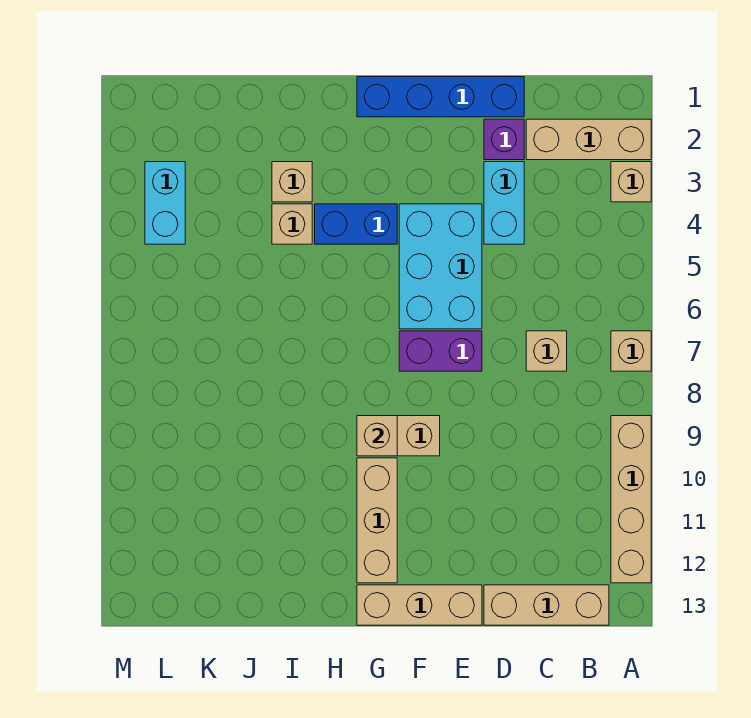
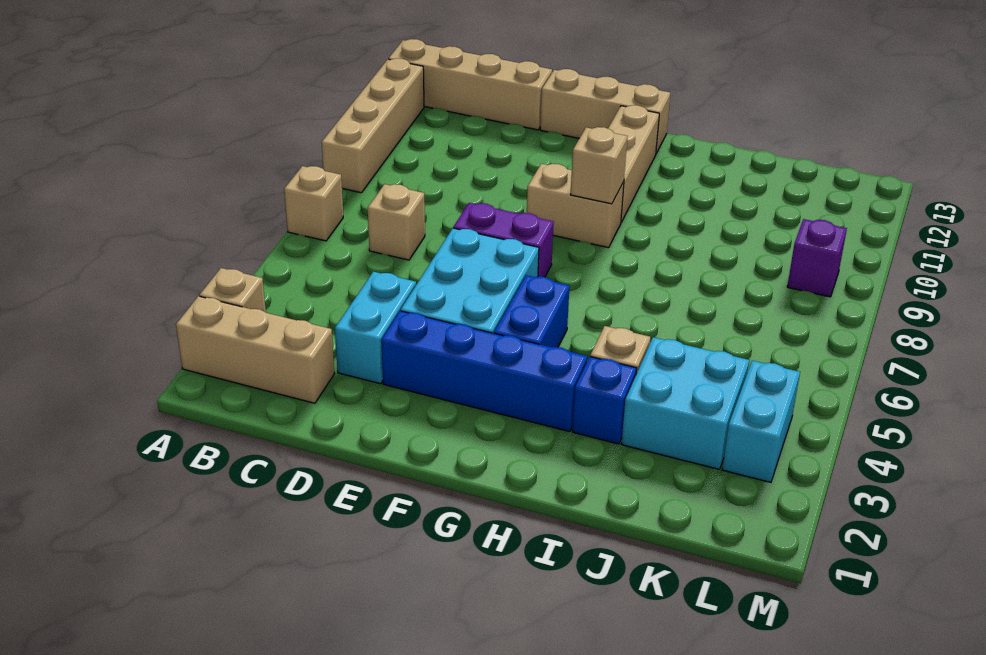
tan brick B13:D13 level 1 -> tan brick A13:D13 level 1
blue brick D1:G1 level 1 -> blue brick E3:H3 level 1
purple brick D2 level 1 -> purple brick L9 level 1
blue brick G4:H4 level 1 -> blue brick G4:G5 level 1
tan brick I3 level 1 -> blue brick I3 level 1
none -> cyan brick J3:K4 level 1

